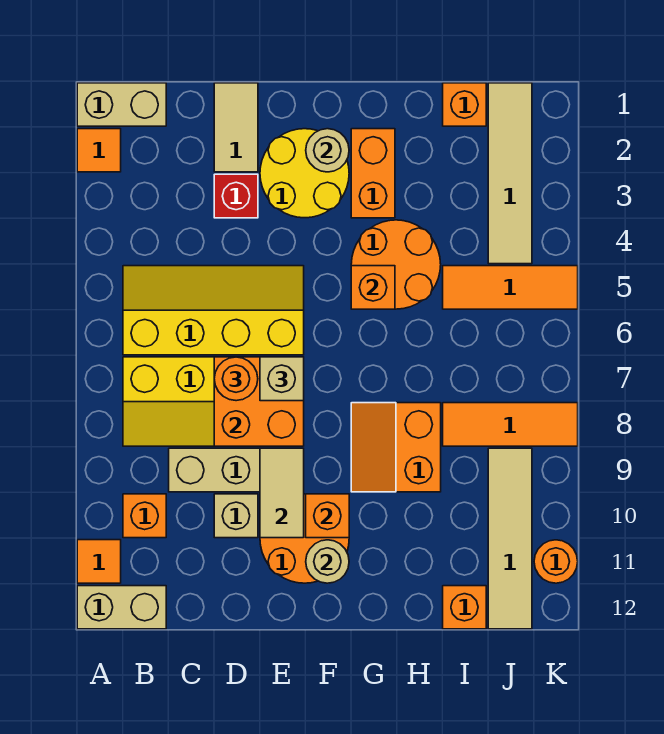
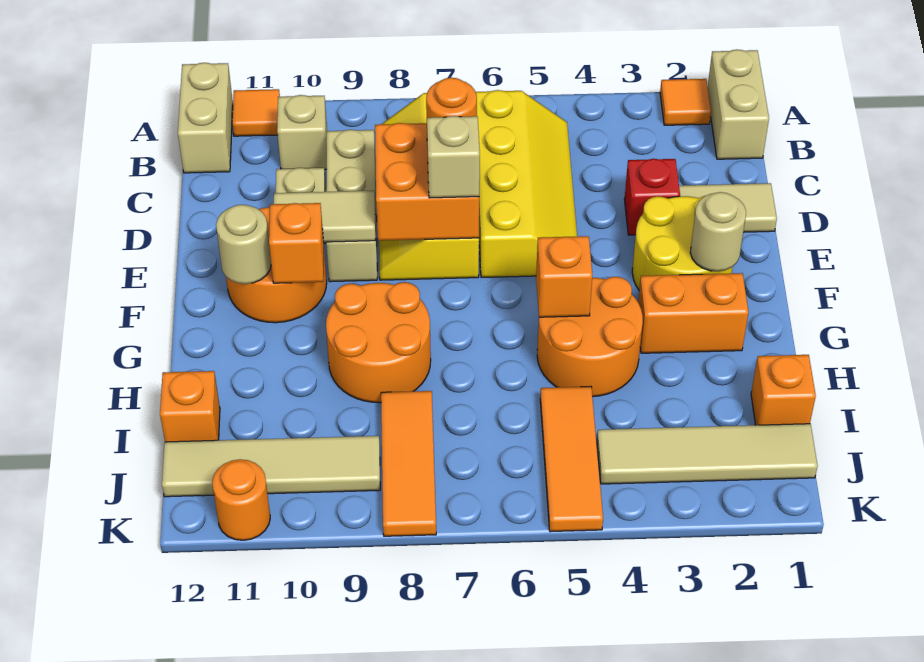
orange brick B10 level 1 -> tan brick B10 level 1
orange slope G8:H9 level 1 top H -> orange round brick G8:H9 level 1

